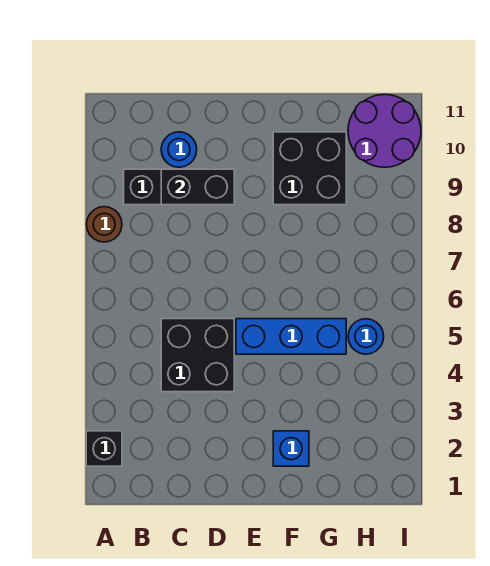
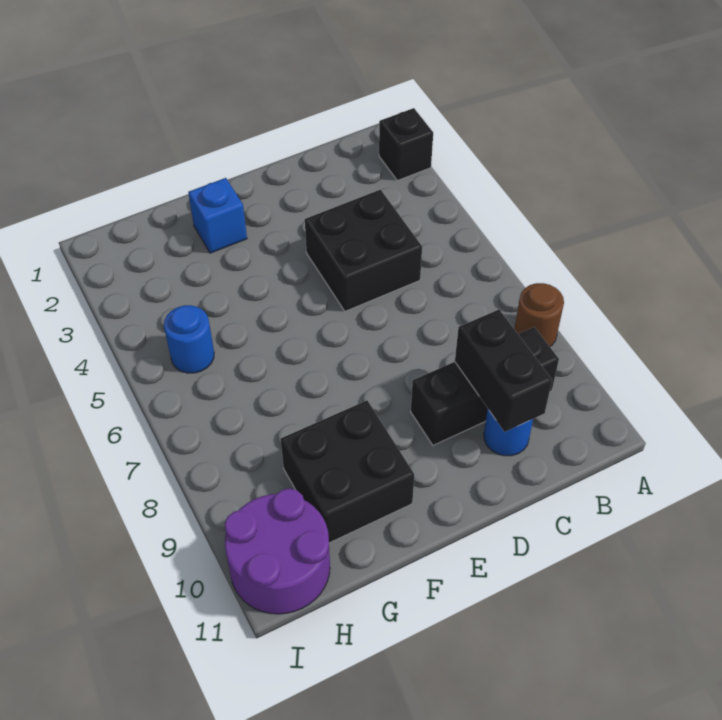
black brick C9:D9 level 2 -> black brick C9:C10 level 2
blue brick E5:G5 level 1 -> none

